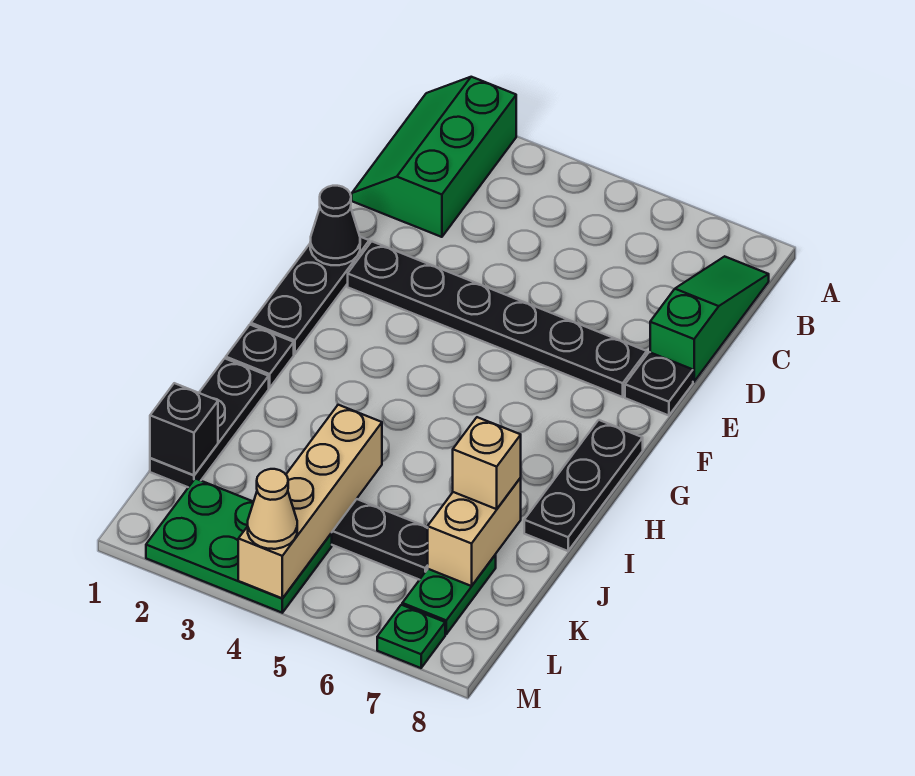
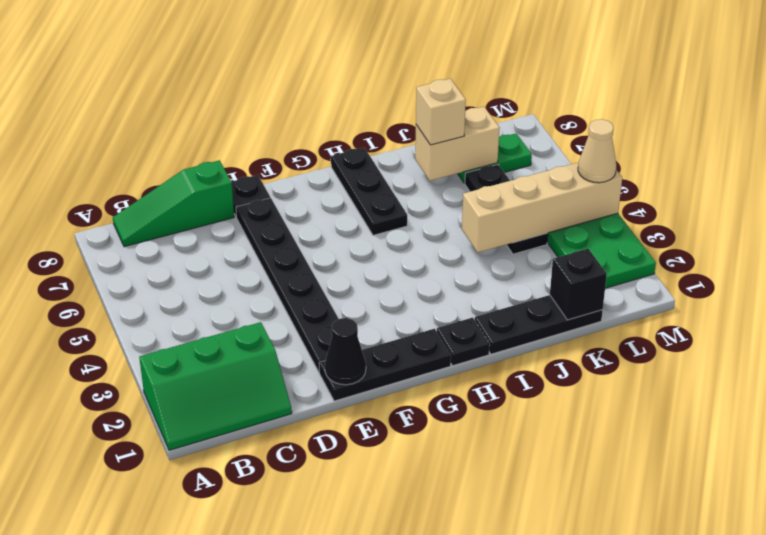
black plate G8:I8 level 1 -> black plate H6:H8 level 1
green plate M7 level 1 -> none

